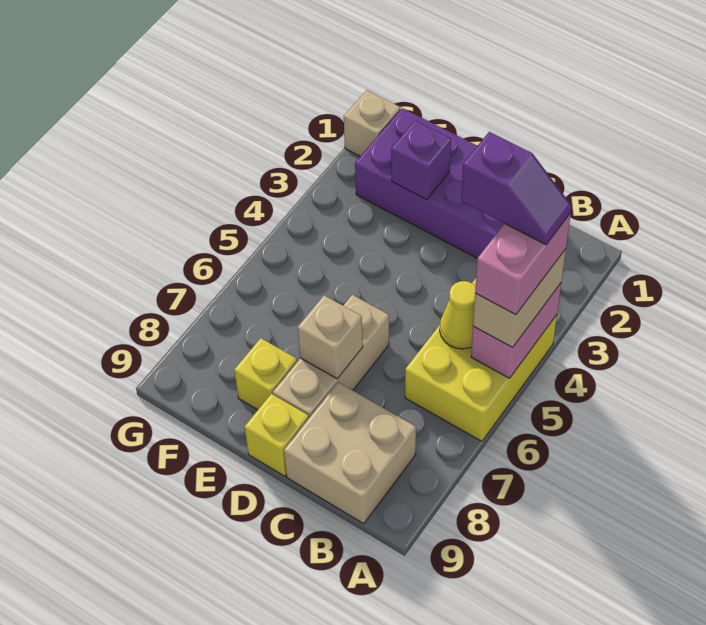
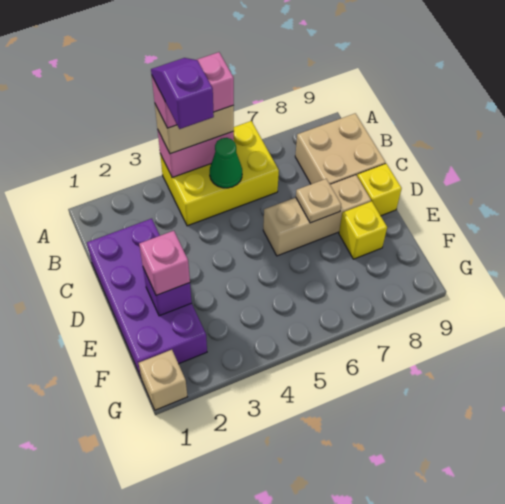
yellow cone B5 level 2 -> green cone B5 level 2
tan brick D7 level 2 -> tan plate D7 level 2
none -> pink brick E2 level 3

